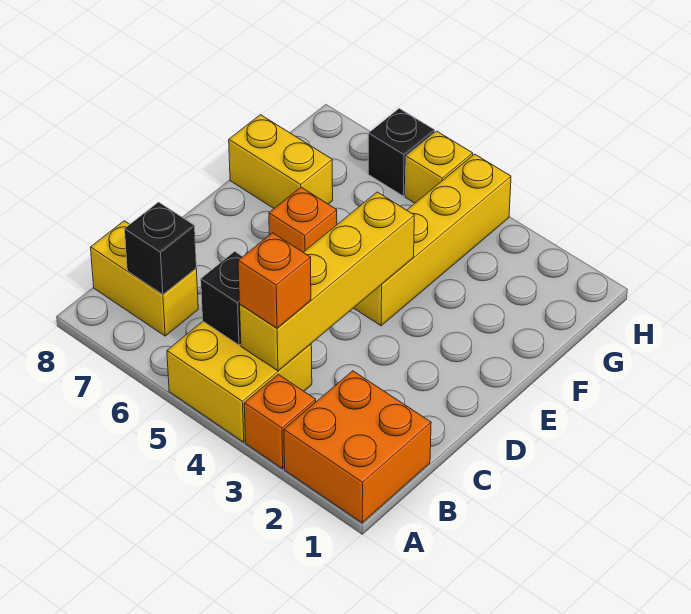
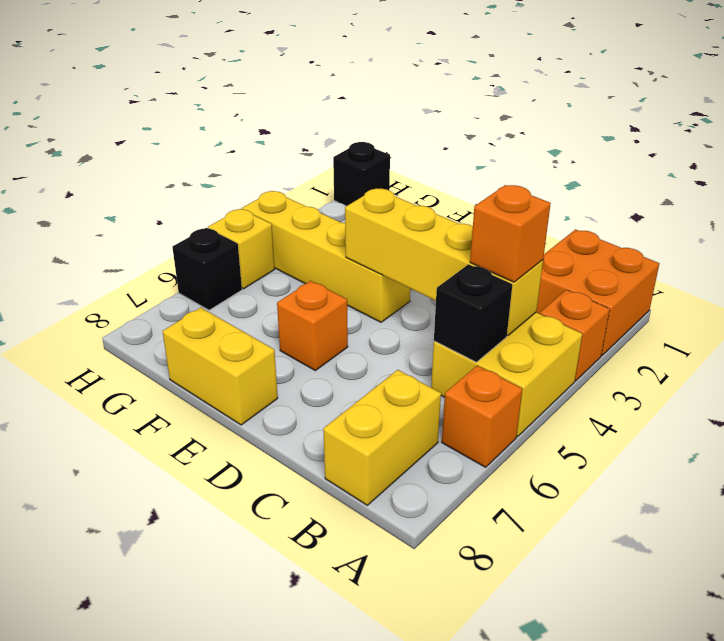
none -> orange brick A6 level 1
black brick B7 level 2 -> black brick H1 level 1
yellow brick F7:F8 level 1 -> yellow brick E8:F8 level 1

